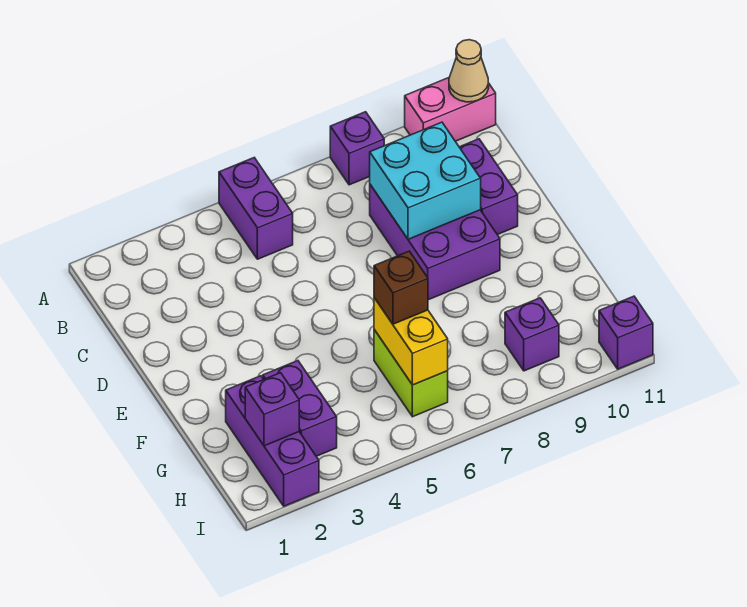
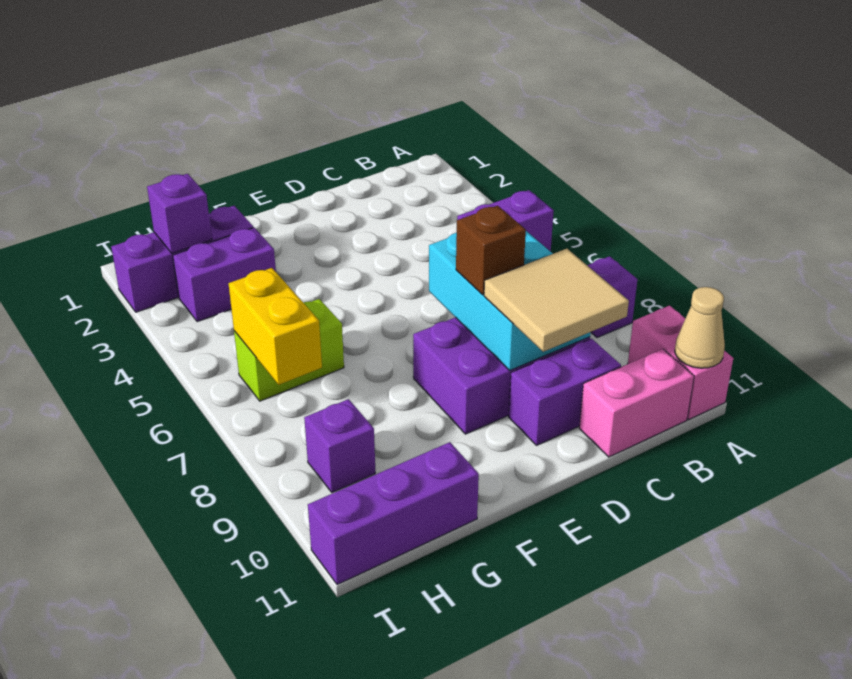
none -> pink brick B11:C11 level 1
cyan brick C8:D9 level 2 -> cyan brick C7:D9 level 2
none -> tan tile C9:D10 level 3
yellow brick G6:H6 level 2 -> yellow brick H6:H7 level 2
brown brick G6 level 3 -> brown brick D8 level 3
purple brick I11 level 1 -> purple brick G11:I11 level 1

